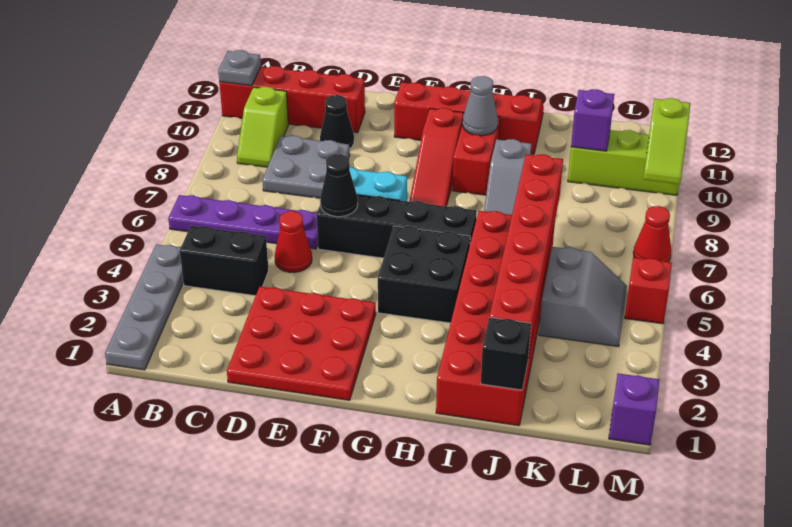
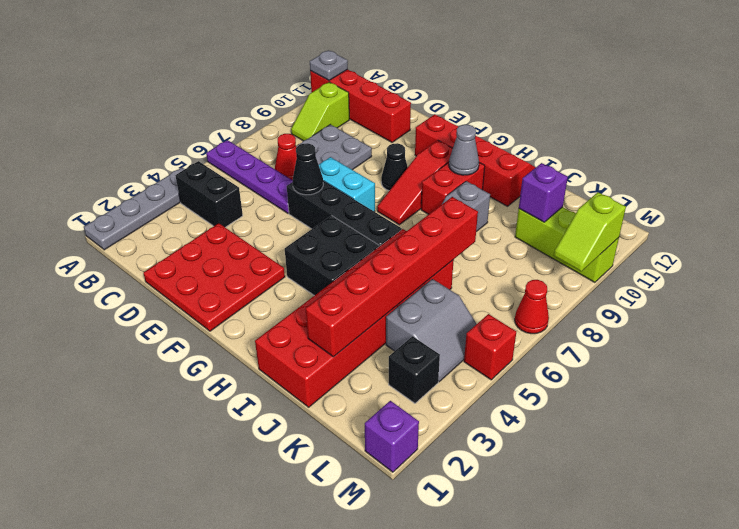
red cone D5 level 1 -> red cone C7 level 1
black cone D10 level 1 -> black cone F9 level 1
black brick J1 level 2 -> black brick L3 level 1

